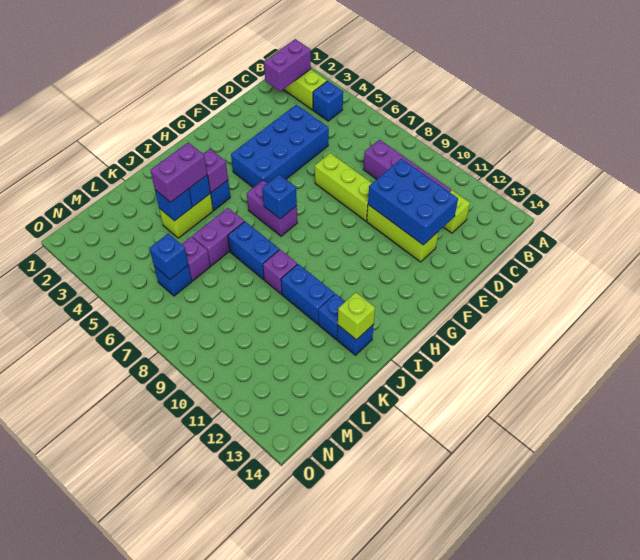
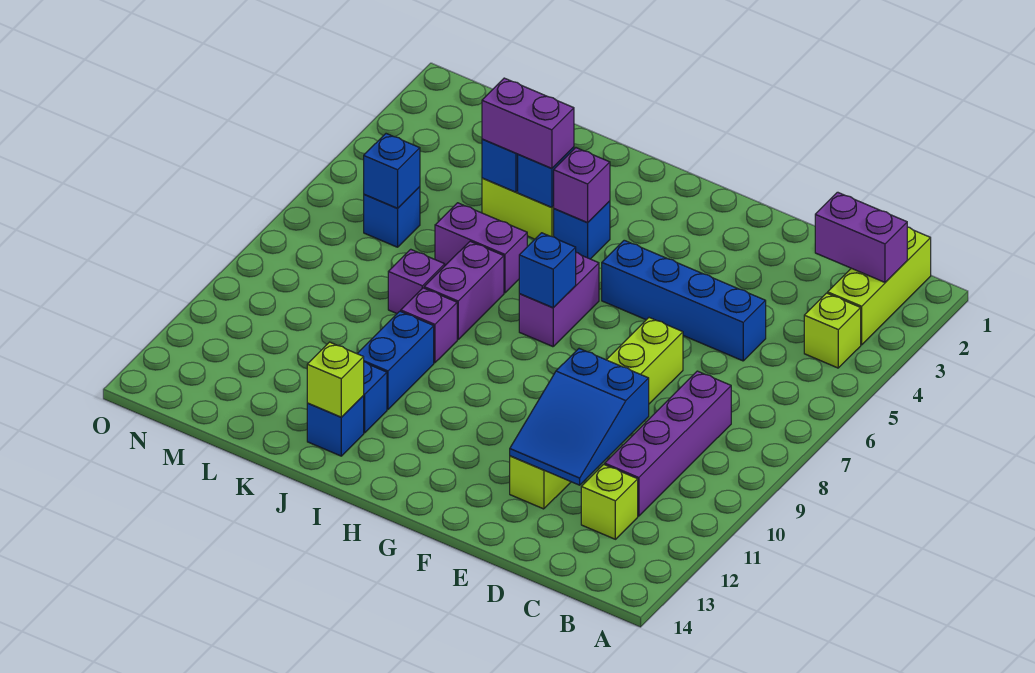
blue brick B4 level 1 -> lime brick B4 level 1
blue brick D4:G5 level 1 -> blue brick D5:G5 level 1
blue brick D10:E12 level 2 -> blue slope D10:E12 level 2 top 10
blue brick J7:J8 level 1 -> purple brick J7:J8 level 1
purple brick L6 level 1 -> purple brick K8 level 1

